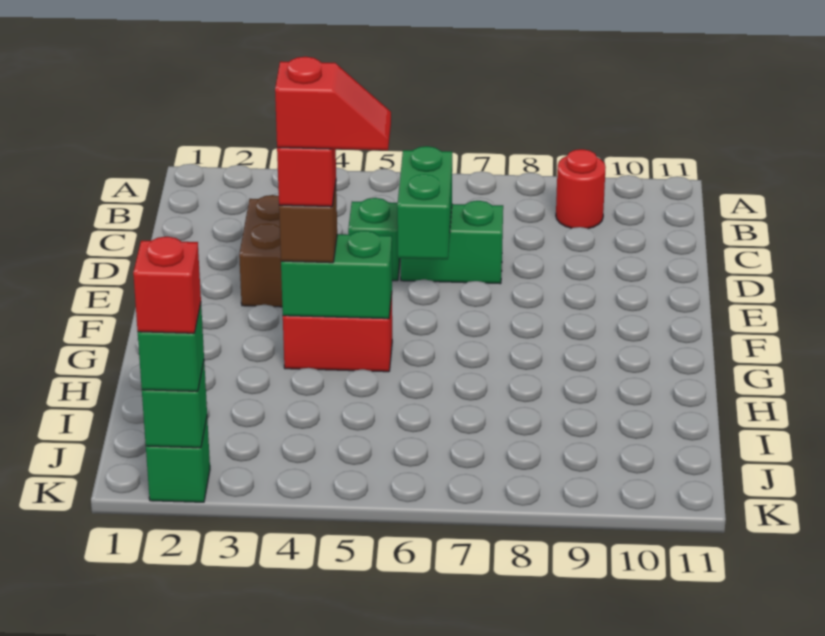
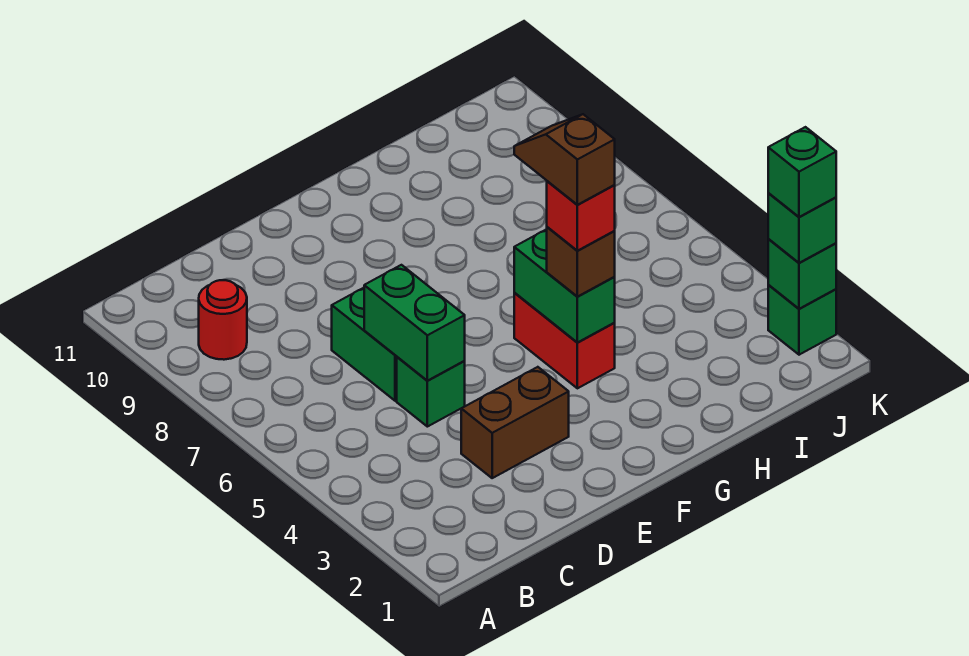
green brick D6:E6 level 2 -> green brick D5:D6 level 2
red slope G4:G5 level 5 top 4 -> brown slope G4:G5 level 5 top 4
red brick K2 level 4 -> green brick K2 level 4

